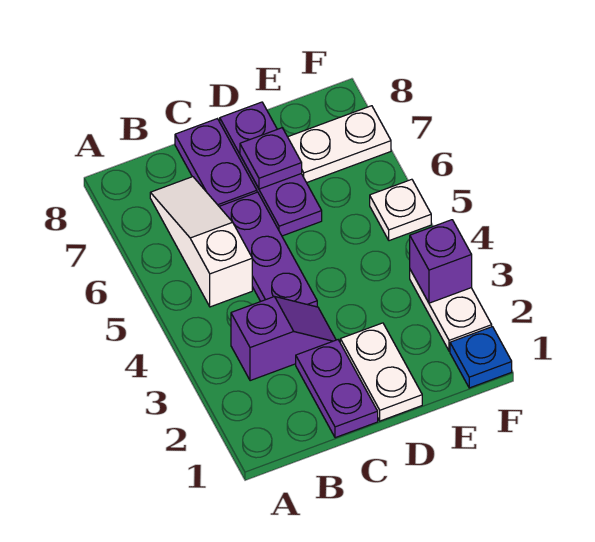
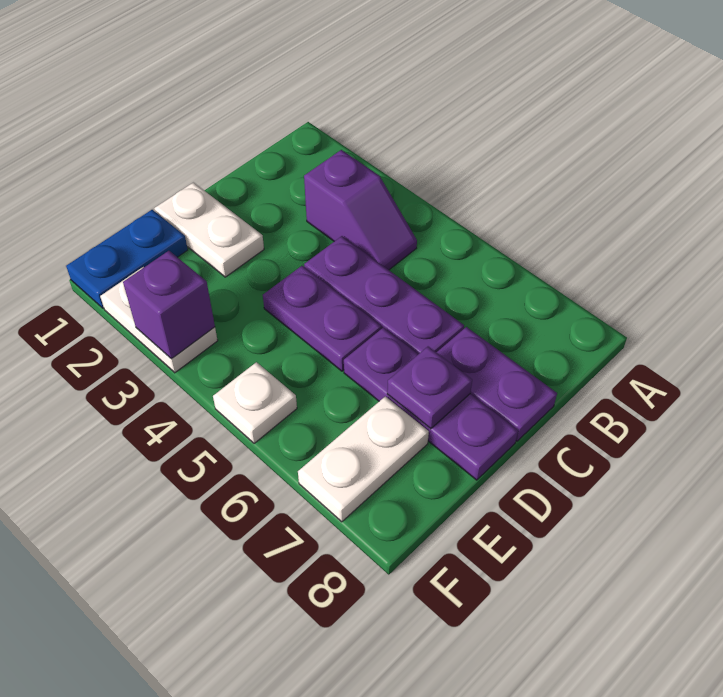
purple slope B3:C3 level 1 top B -> purple slope B3:B4 level 1 top 3
white slope B5:B7 level 1 top 5 -> none
purple plate C1:C2 level 1 -> purple plate D4:D5 level 1
blue plate F1 level 1 -> blue plate E1:F1 level 1

